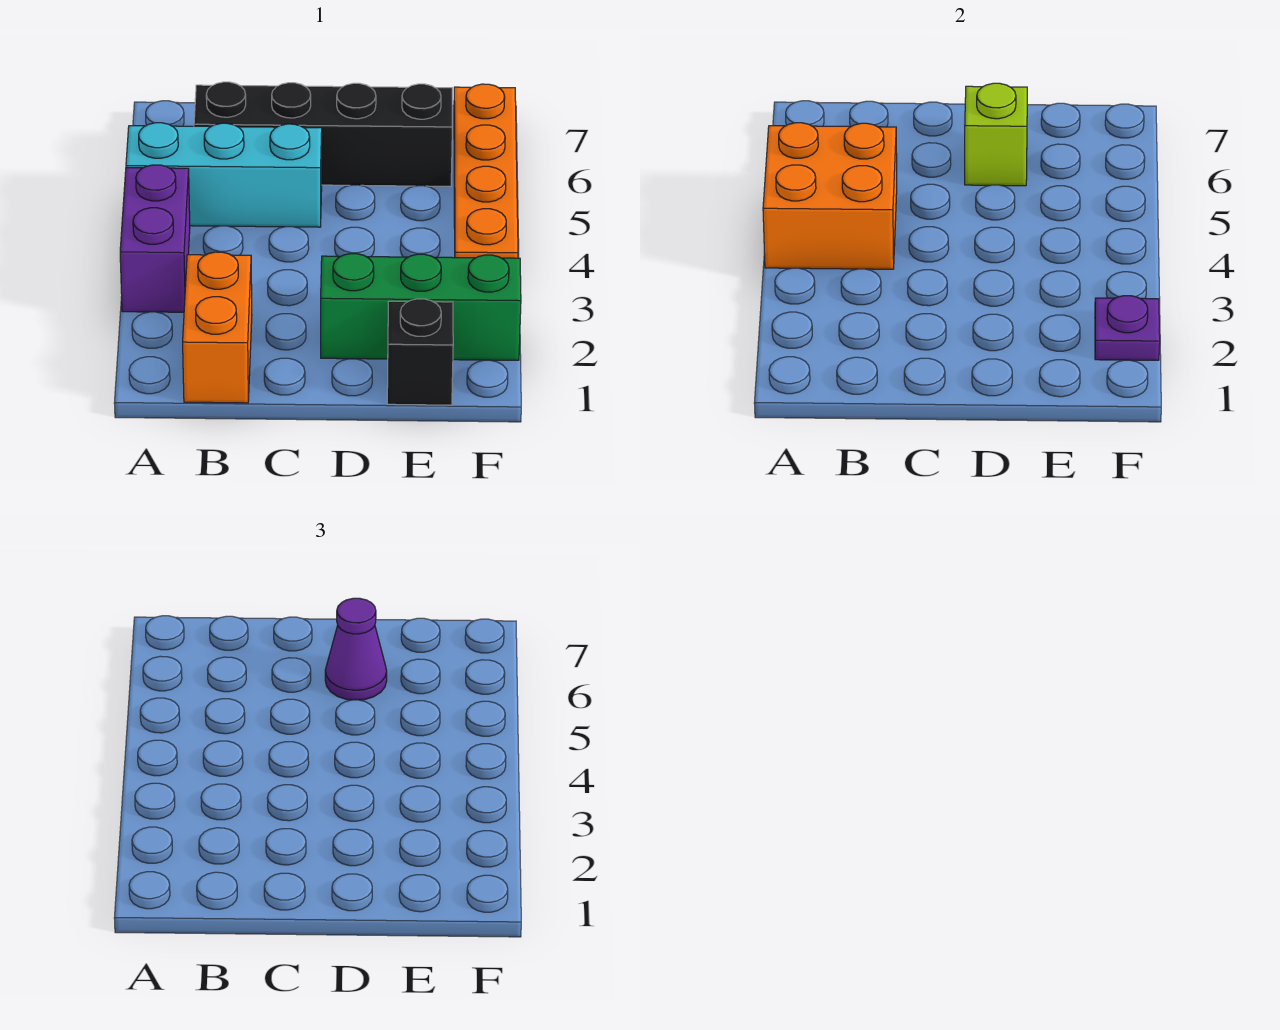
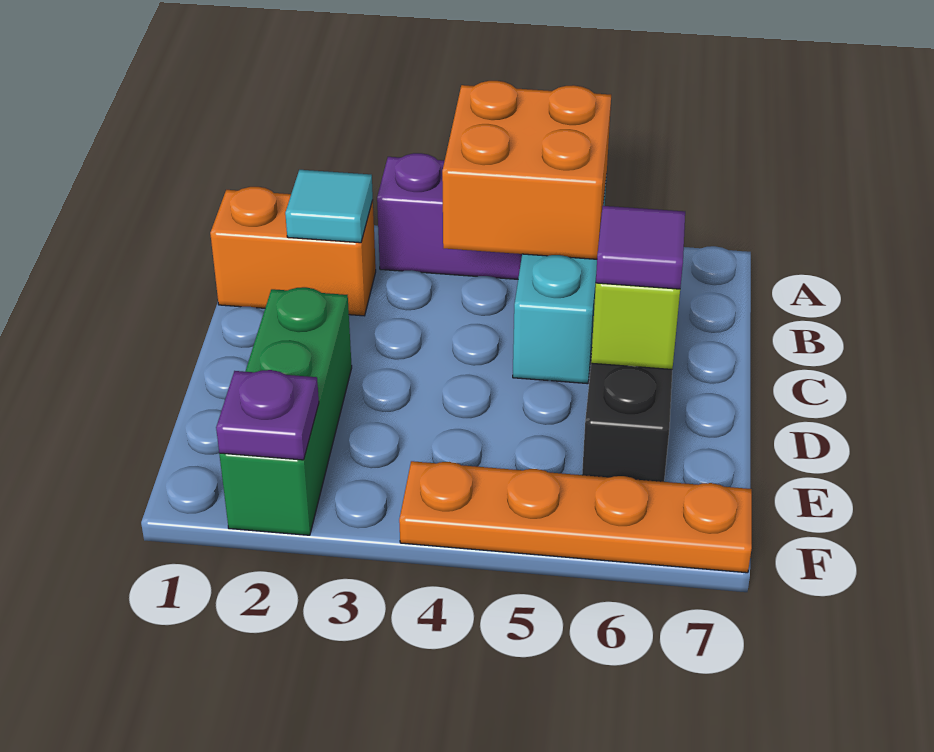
none -> cyan tile B2 level 2
purple cone D6 level 3 -> purple tile D6 level 3
black brick E1 level 1 -> none

